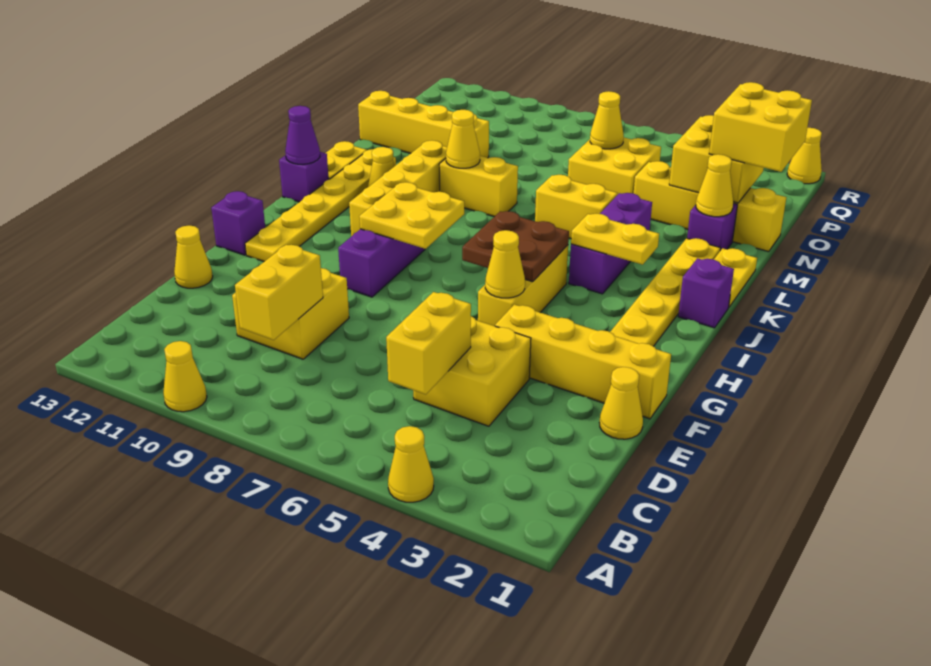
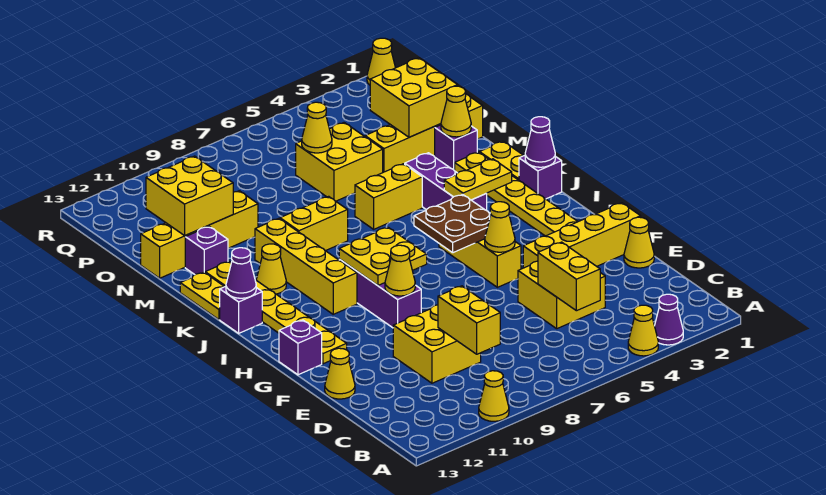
none -> purple cone A3 level 1
none -> purple cone J1 level 2
yellow cone L9 level 2 -> yellow cone G9 level 2
none -> purple brick M12 level 1
yellow brick N1:O2 level 3 -> yellow brick N11:O12 level 2

